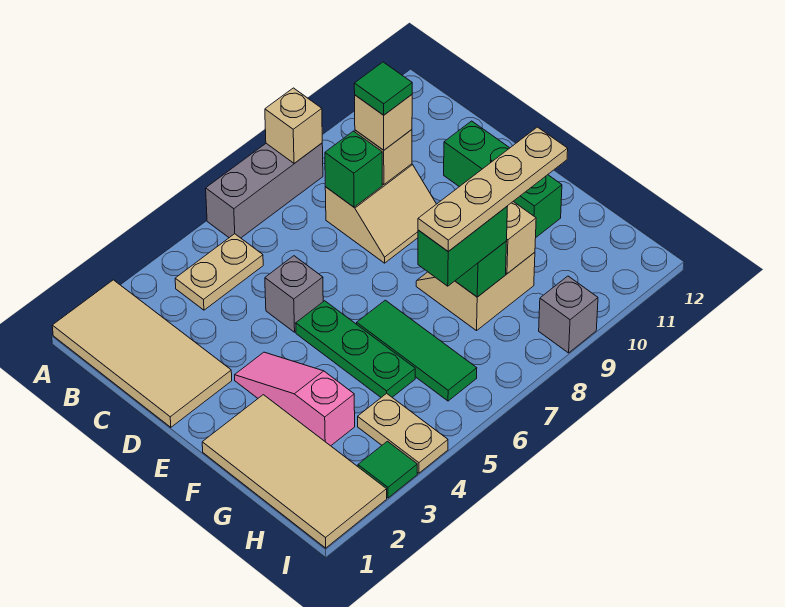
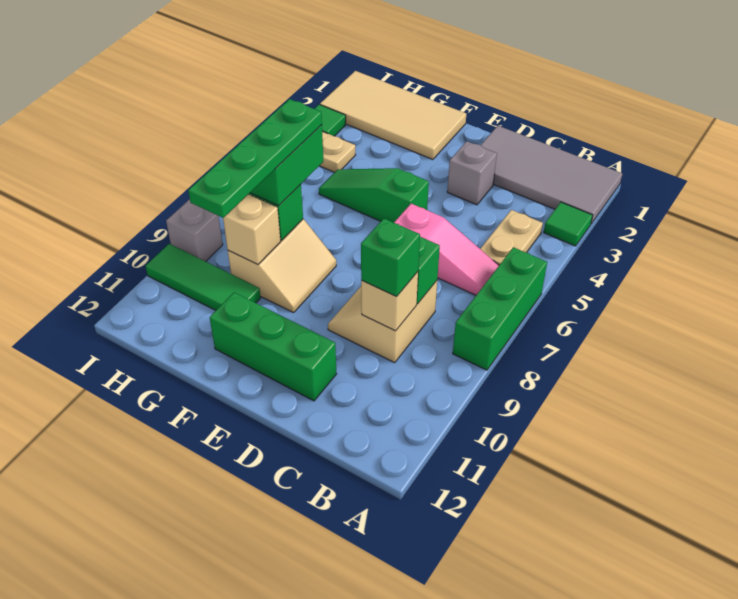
tan tile A1:D2 level 1 -> grey tile A1:D2 level 1
grey brick A6:A8 level 1 -> green brick A6:A8 level 1
tan brick A8 level 2 -> none
tan brick C9 level 3 -> green brick C9 level 3
green tile C9 level 4 -> green tile A3 level 1
grey brick D5 level 1 -> grey brick D3 level 1
pink slope E3:G3 level 1 top G -> pink slope B6:D6 level 1 top D
green plate E5:G5 level 1 -> green slope E5:G5 level 1 top E
green tile F6:H6 level 1 -> green tile G10:I10 level 1
tan plate G7:G10 level 4 -> green plate G7:G10 level 4

